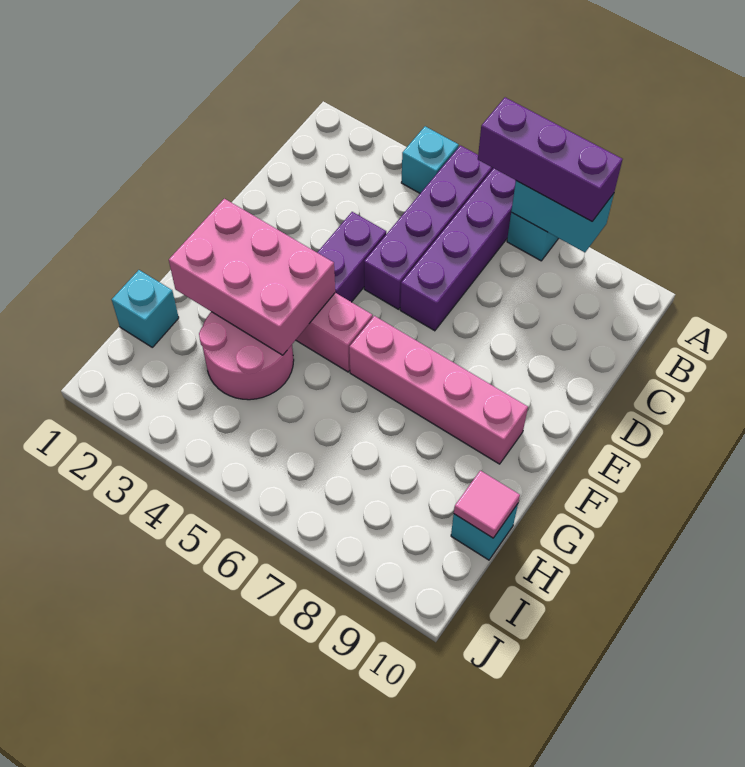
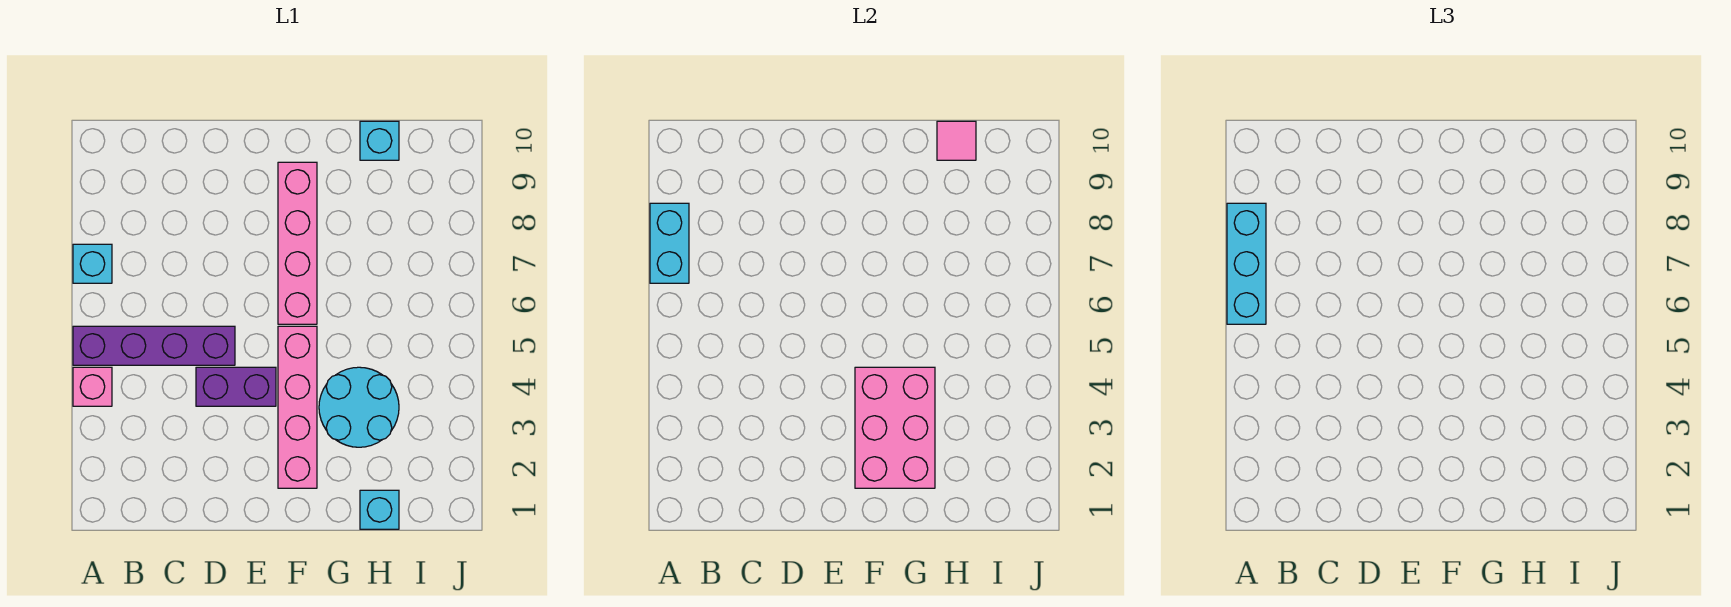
cyan brick A4 level 1 -> pink brick A4 level 1
purple brick A6:D6 level 1 -> none
purple brick A6:A8 level 3 -> cyan brick A6:A8 level 3
pink round brick G3:H4 level 1 -> cyan round brick G3:H4 level 1

